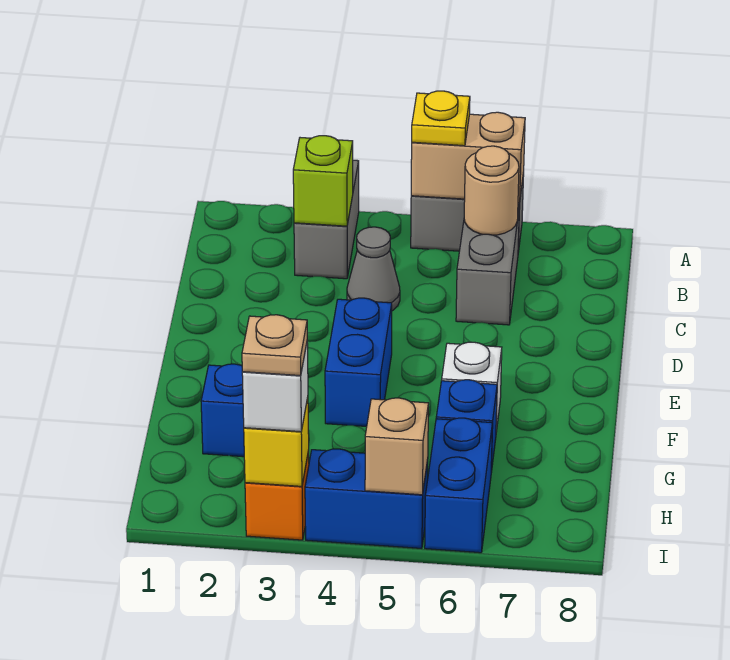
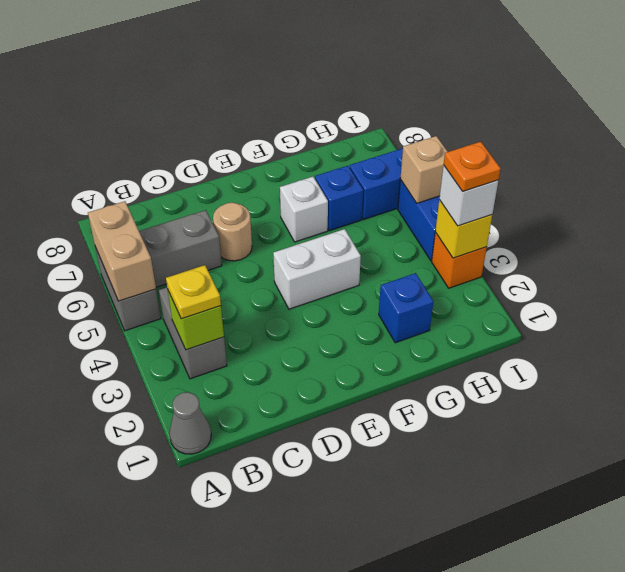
grey brick A3:B3 level 1 -> grey brick B3:B4 level 1
yellow plate A5 level 3 -> yellow plate B3 level 3
tan round brick B6 level 2 -> tan round brick D6 level 1
grey cone C4 level 1 -> grey cone A1 level 1
blue brick E4:F4 level 1 -> white brick E4:F4 level 1
tan plate I3 level 4 -> orange plate I3 level 4

